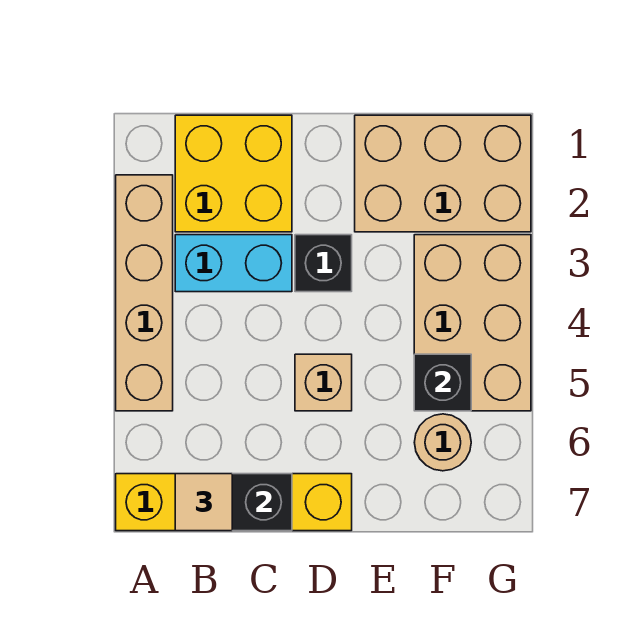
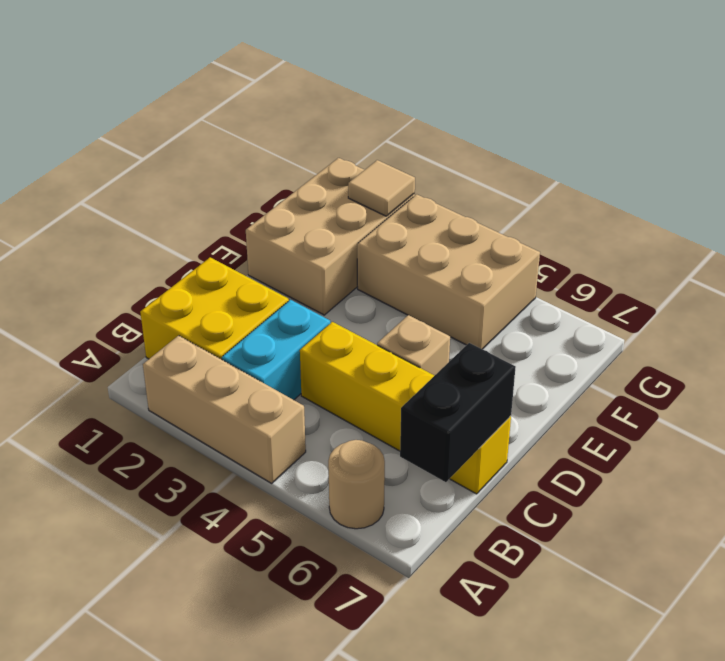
tan brick A2:A5 level 1 -> tan brick A2:A4 level 1
yellow brick A7:D7 level 1 -> yellow brick C4:C7 level 1
tan tile B7 level 3 -> tan tile G2 level 2
black brick D3 level 1 -> none
black brick F5 level 2 -> none
tan round brick F6 level 1 -> tan round brick A6 level 1

